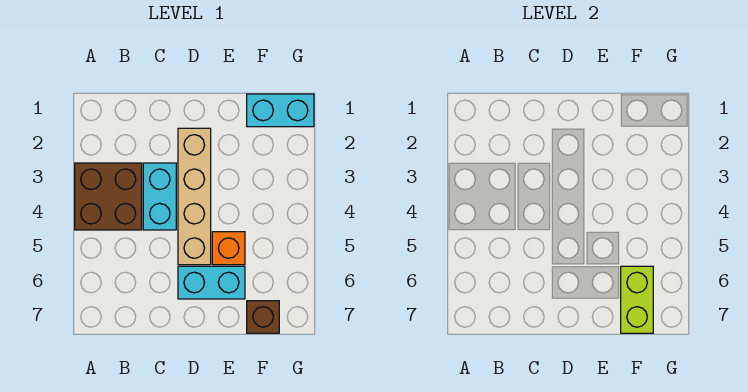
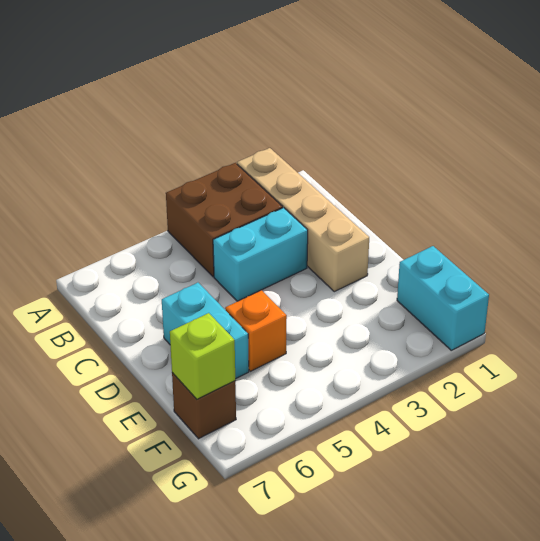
tan brick D2:D5 level 1 -> tan brick A2:D2 level 1
lime brick F6:F7 level 2 -> lime brick F7 level 2

